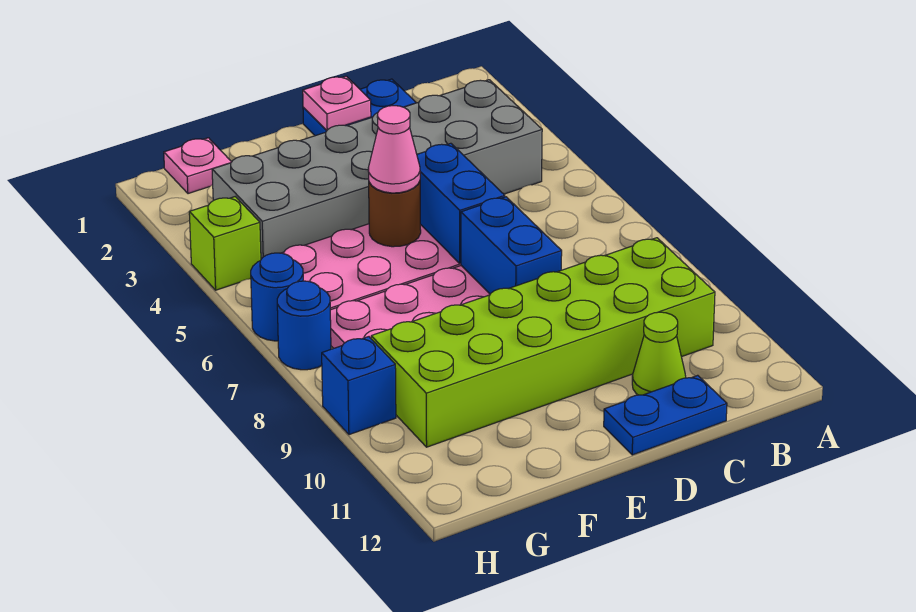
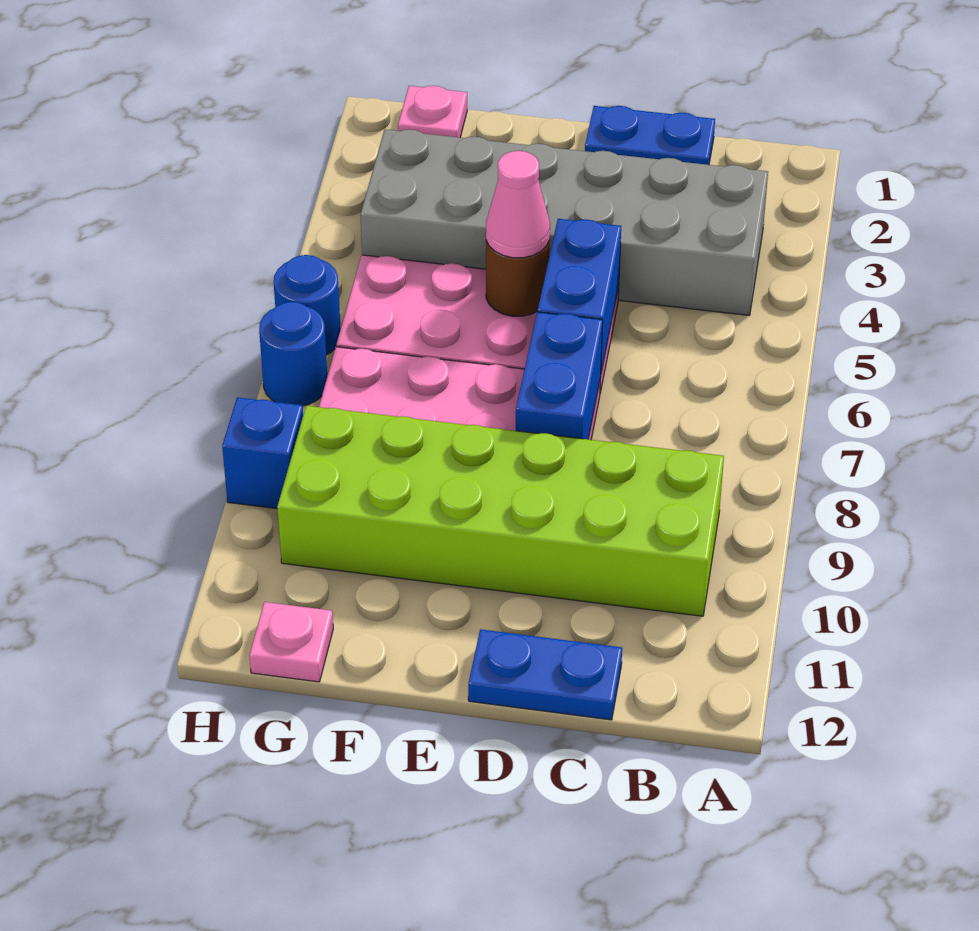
lime cone C11 level 1 -> none
pink plate D1 level 2 -> pink plate G12 level 1
lime brick H4 level 1 -> none

